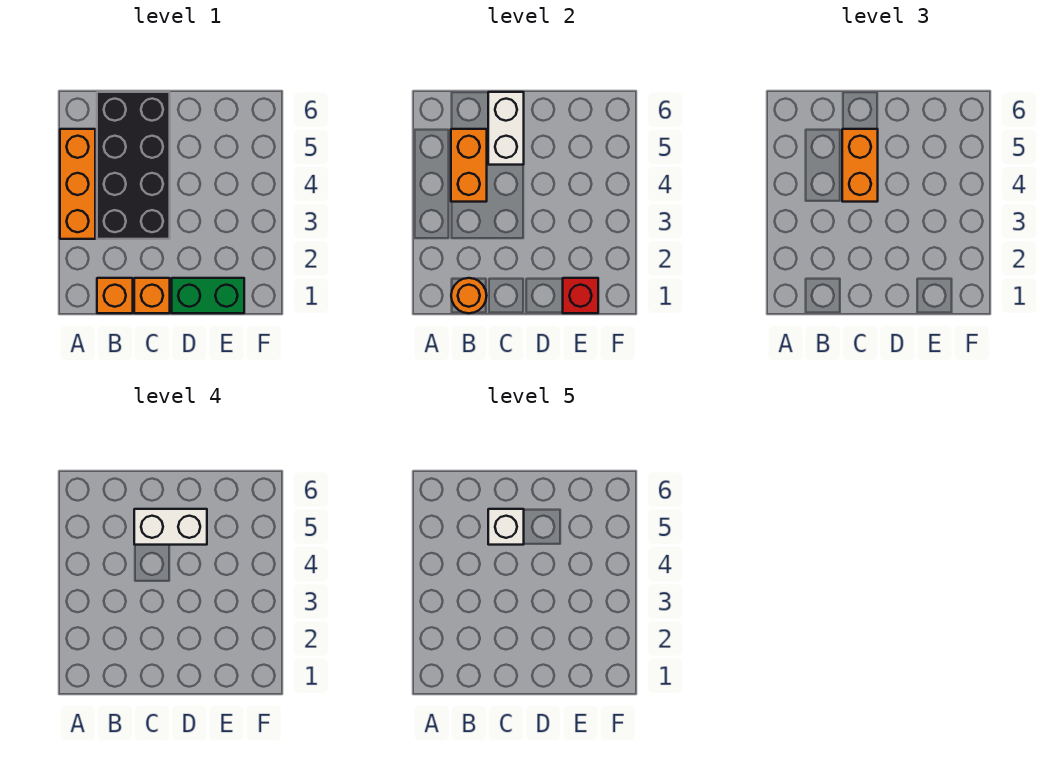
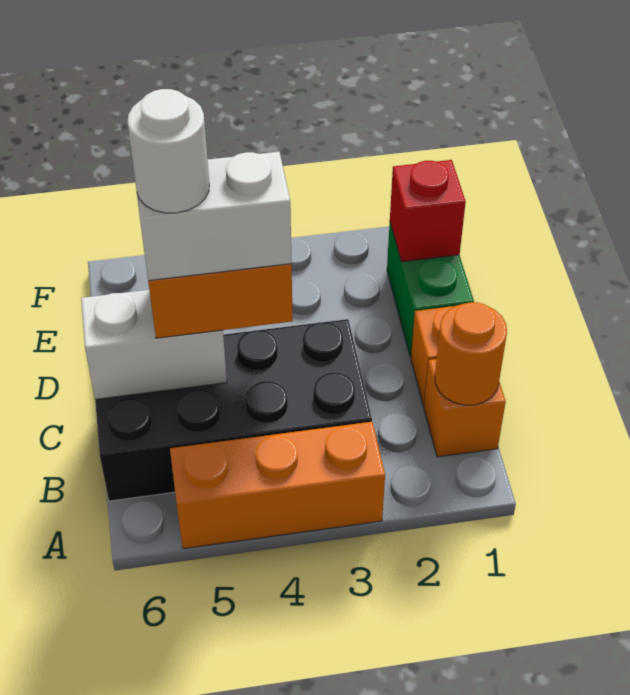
orange brick B4:B5 level 2 -> none
white brick C5:D5 level 4 -> white brick C4:C5 level 4
white brick C5 level 5 -> white round brick C5 level 5

